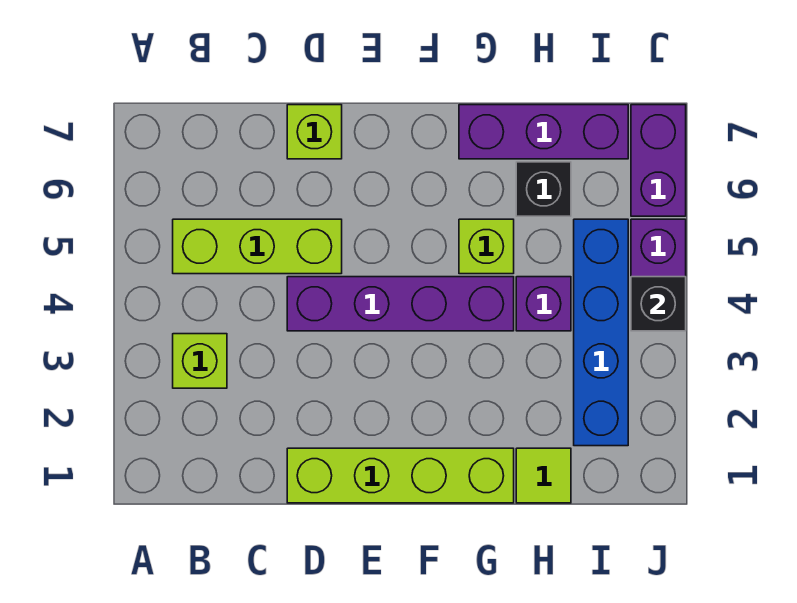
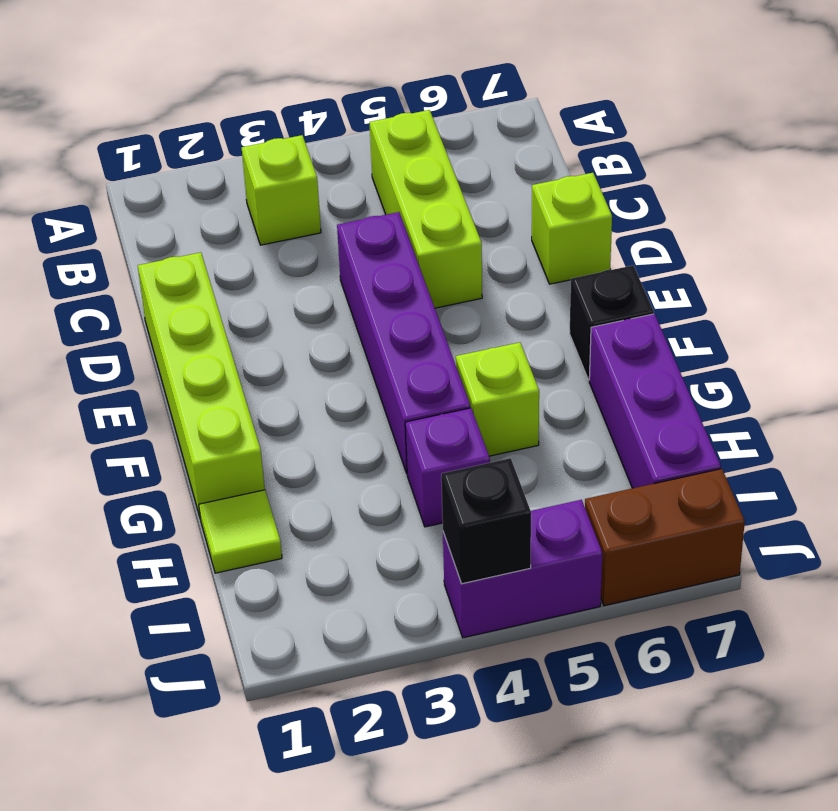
black brick H6 level 1 -> black brick F7 level 1
blue brick I2:I5 level 1 -> none
purple brick J6:J7 level 1 -> brown brick J6:J7 level 1

